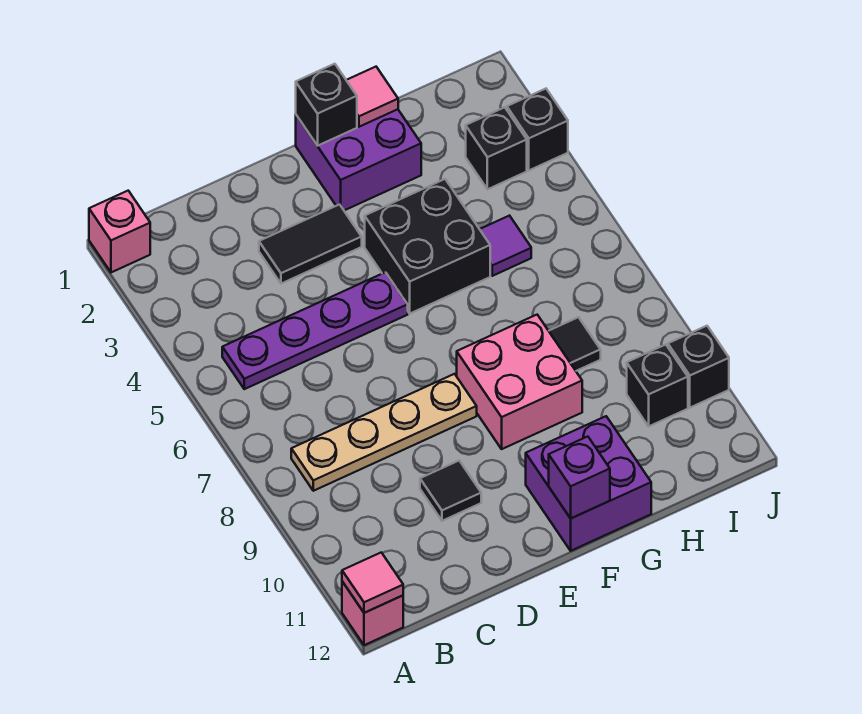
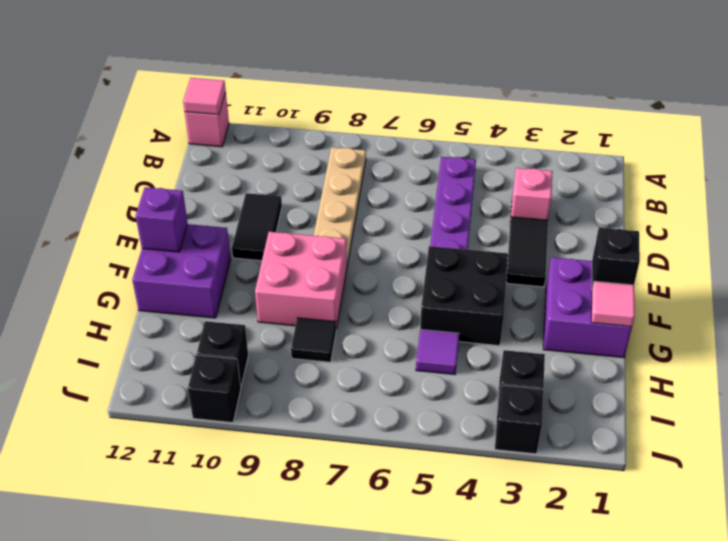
pink brick A1 level 1 -> pink brick C3 level 1
black tile D10 level 1 -> black tile D10:E10 level 1

